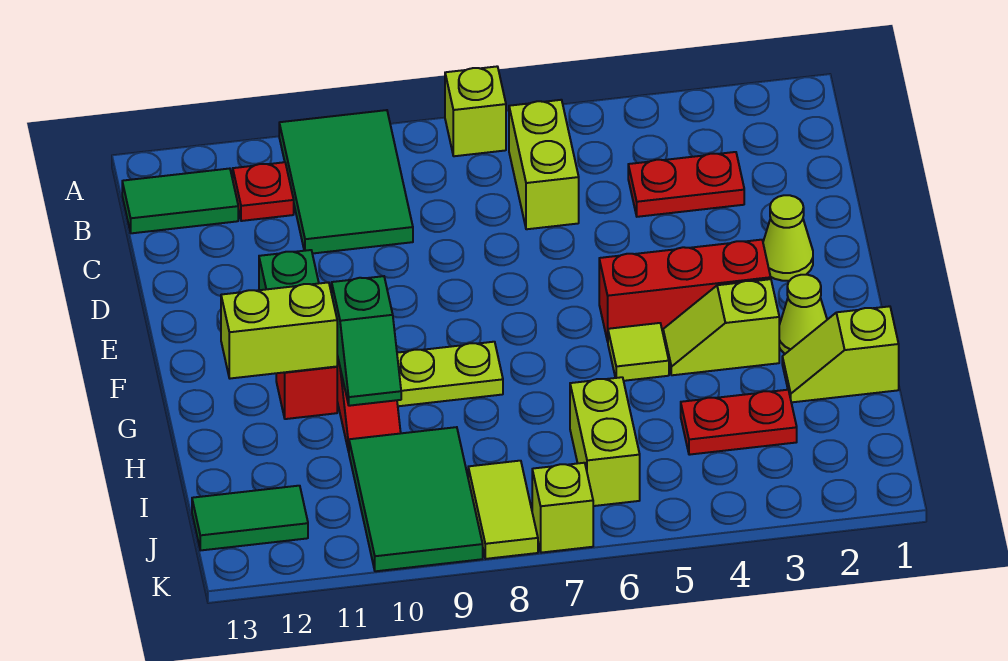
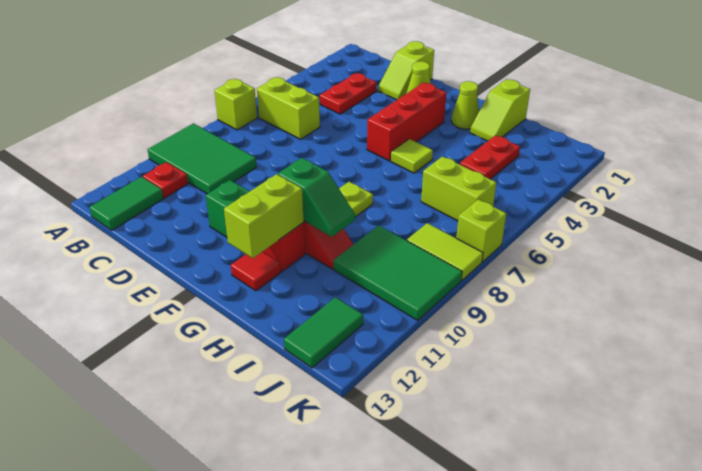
lime slope G3:G4 level 1 top 3 -> lime slope D1:D2 level 1 top 1
none -> red tile G12 level 1

